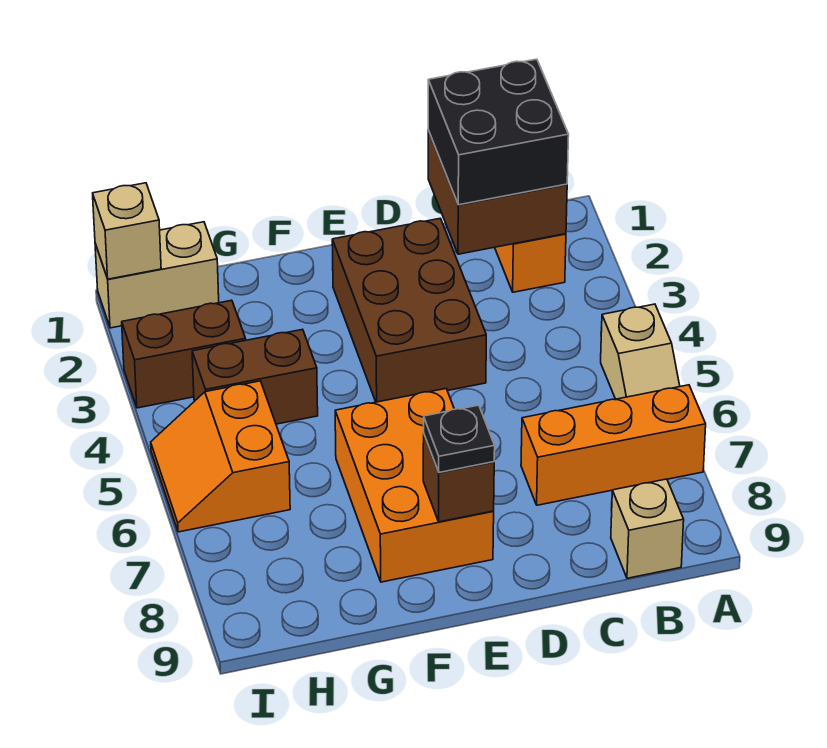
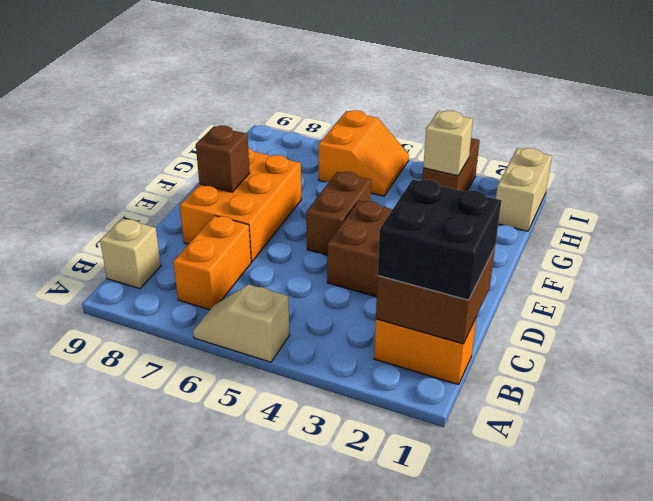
orange brick A7:C7 level 1 -> orange brick B7:C7 level 1
orange brick E6:F8 level 1 -> orange brick D7:F8 level 1
black plate E8 level 3 -> none
brown brick G4:H4 level 1 -> brown brick E5:F5 level 1
orange slope H5:I6 level 1 top H -> orange slope H5:I6 level 1 top 6
tan brick I1 level 2 -> tan brick H3 level 2

